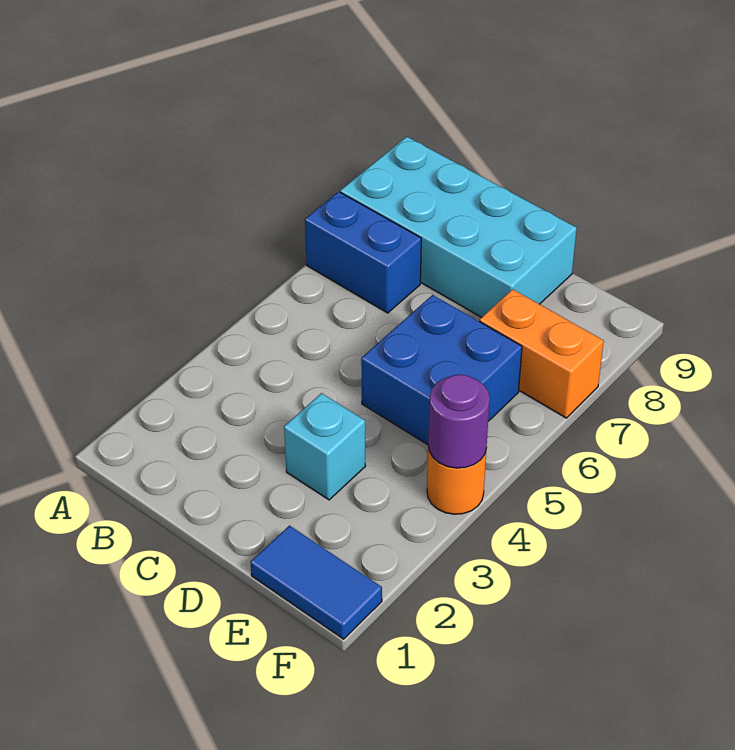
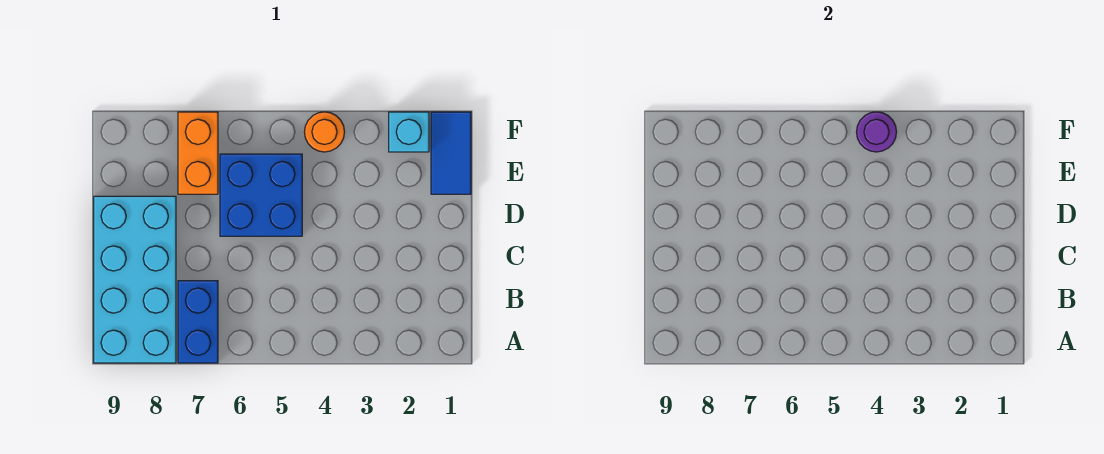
cyan brick D3 level 1 -> cyan brick F2 level 1

